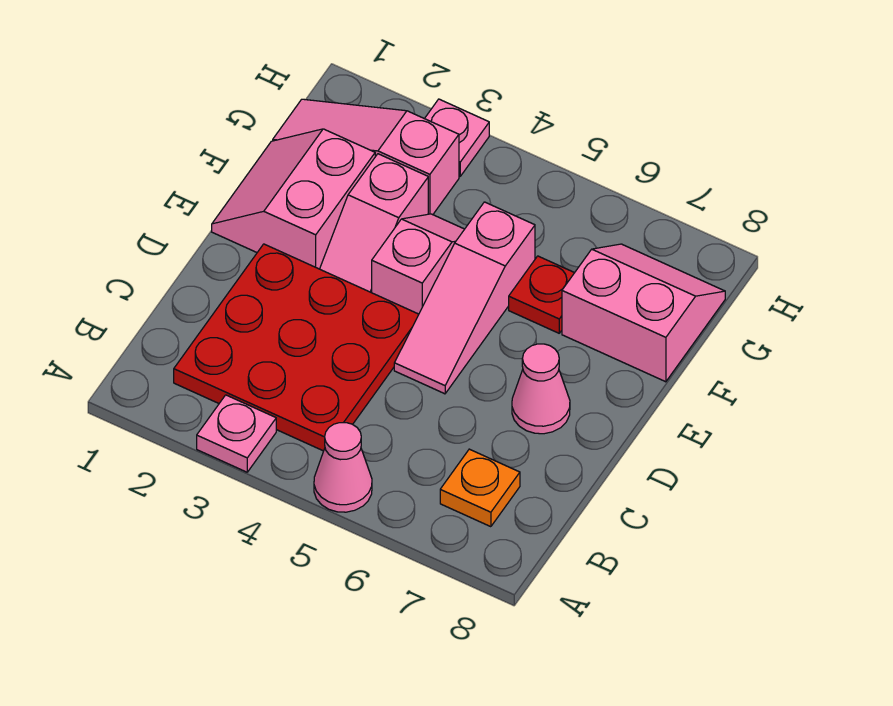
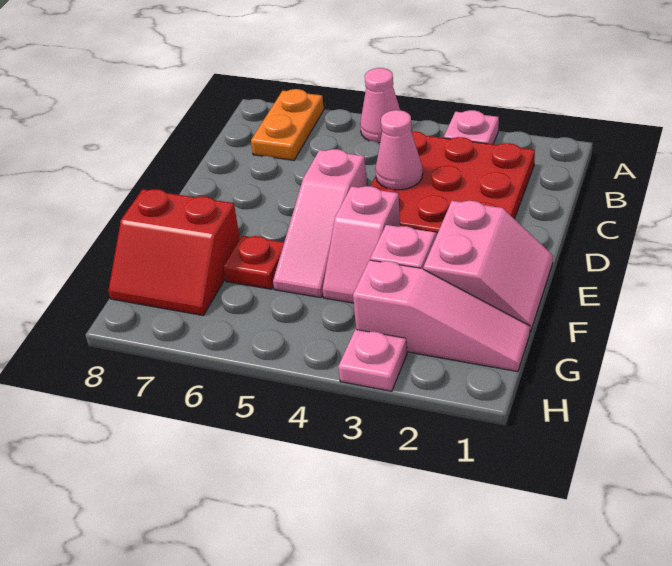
orange plate B7 level 1 -> orange plate A7:B7 level 1
pink slope D5:F5 level 1 top F -> pink slope D5:F5 level 1 top D
pink cone D7 level 1 -> pink cone C4 level 2
pink slope F7:G8 level 1 top F -> red slope F7:G8 level 1 top F

